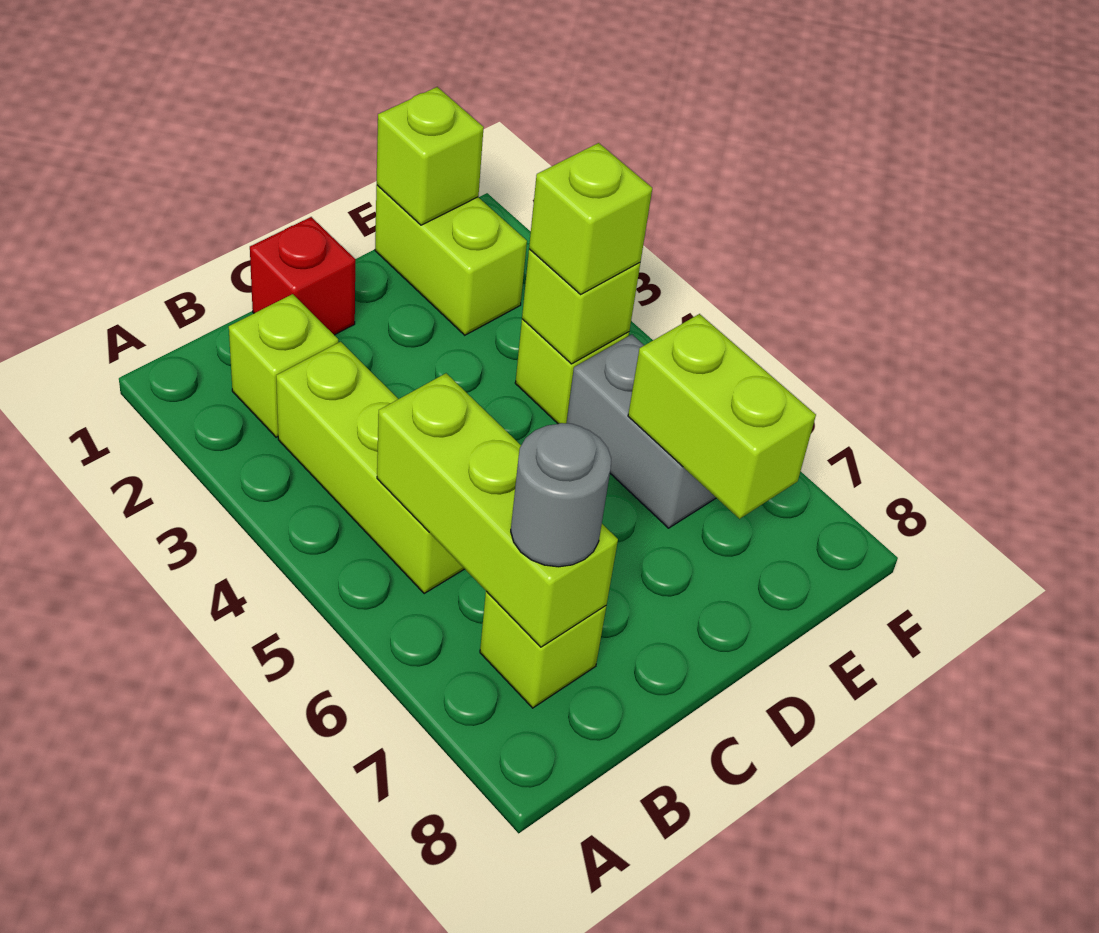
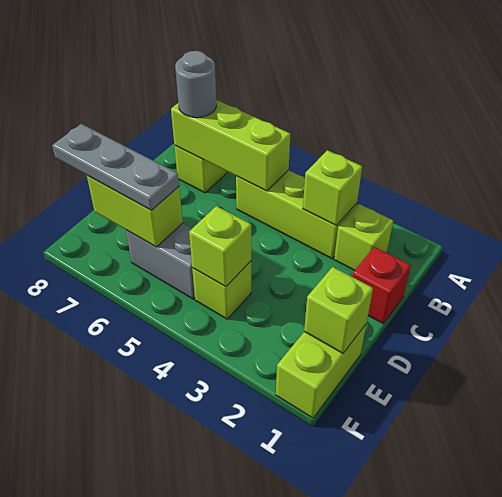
lime brick E1:E2 level 1 -> lime brick E1:F1 level 1
lime brick E4 level 3 -> lime brick B3 level 2
none -> grey plate E6:E8 level 3

